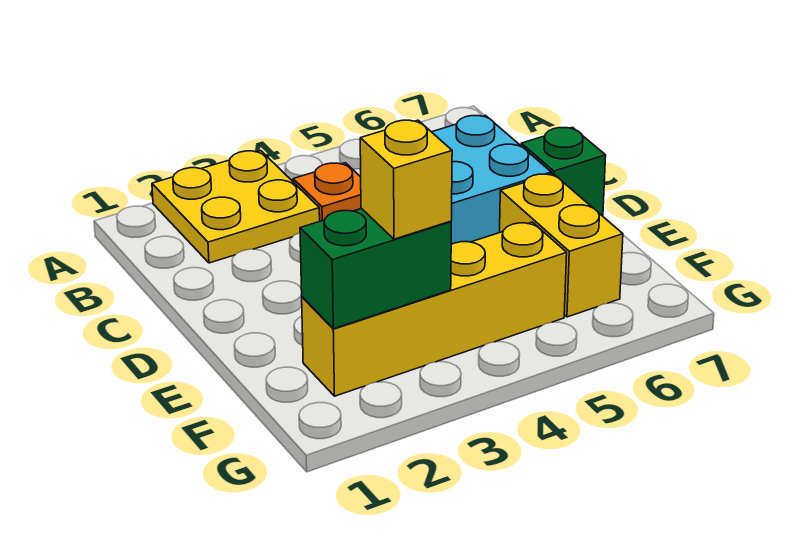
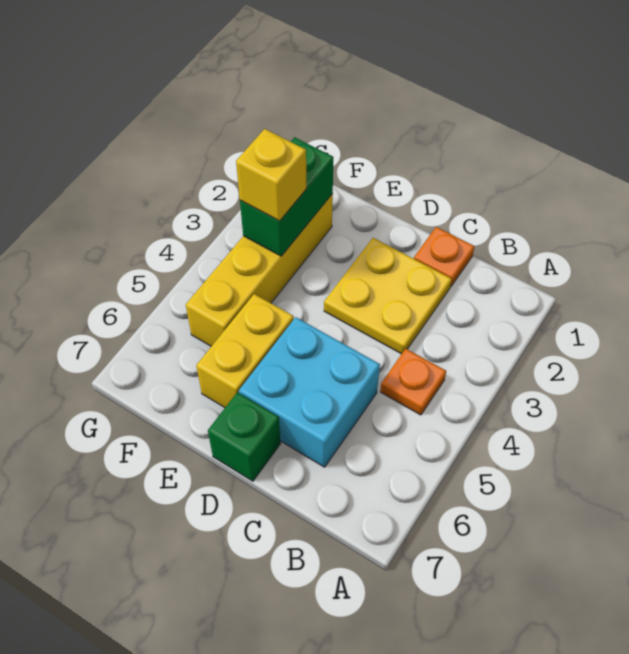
yellow plate A2:B3 level 1 -> yellow plate C2:D3 level 1
none -> orange plate C1 level 1
yellow brick E6:F6 level 1 -> yellow brick E5:E6 level 1

